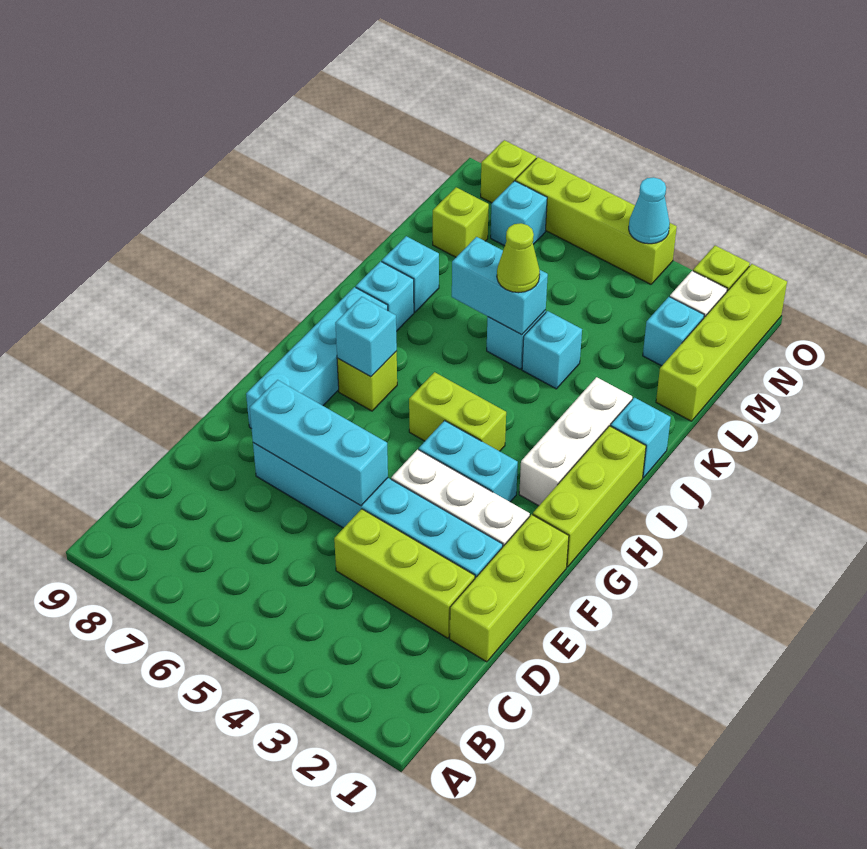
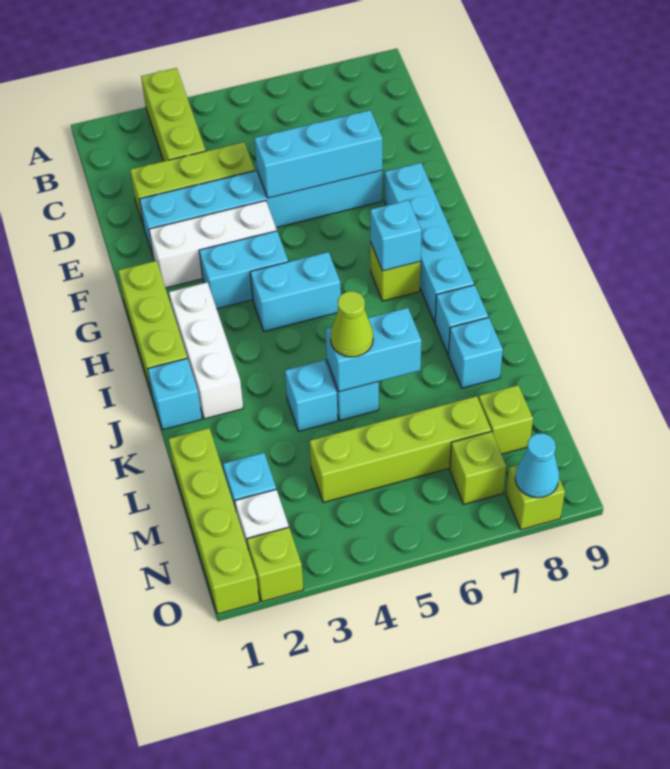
lime brick D1:F1 level 1 -> lime brick A3:C3 level 1
lime brick H4:H5 level 1 -> cyan brick H4:H5 level 1
cyan brick N7 level 1 -> lime brick N7 level 1
lime brick O4:O7 level 1 -> lime brick M4:M7 level 1
cyan cone O4 level 2 -> cyan cone O8 level 2

